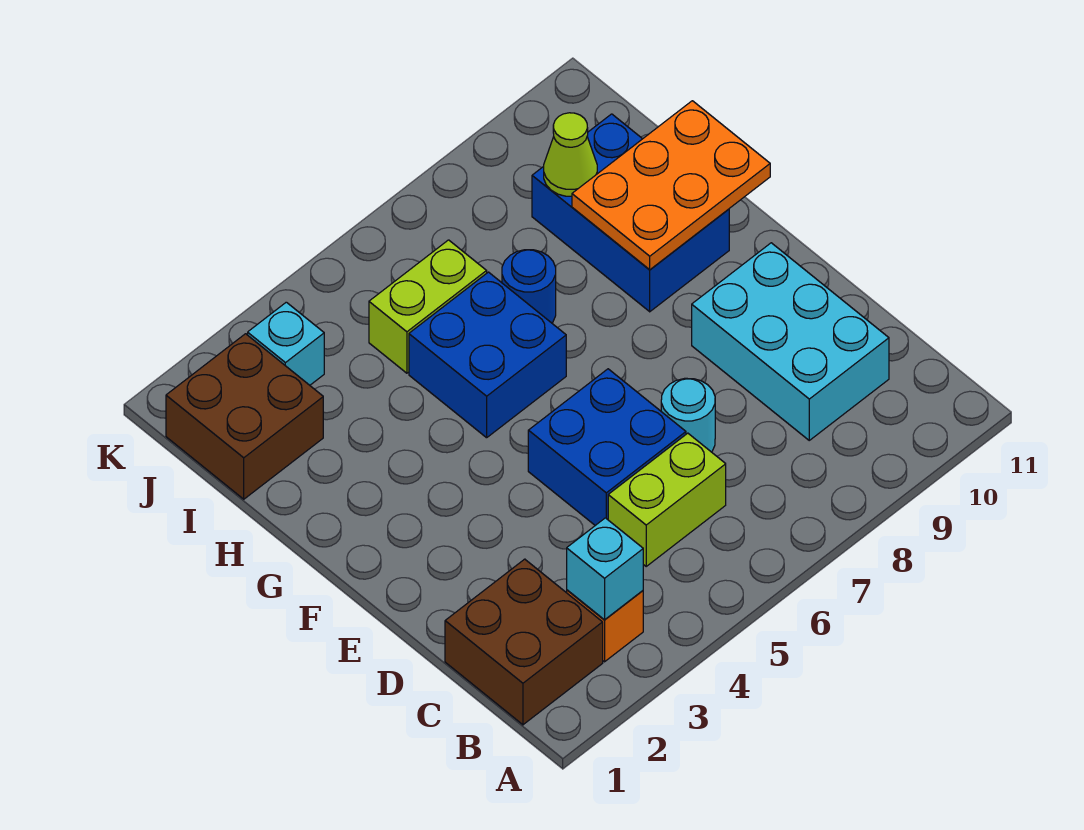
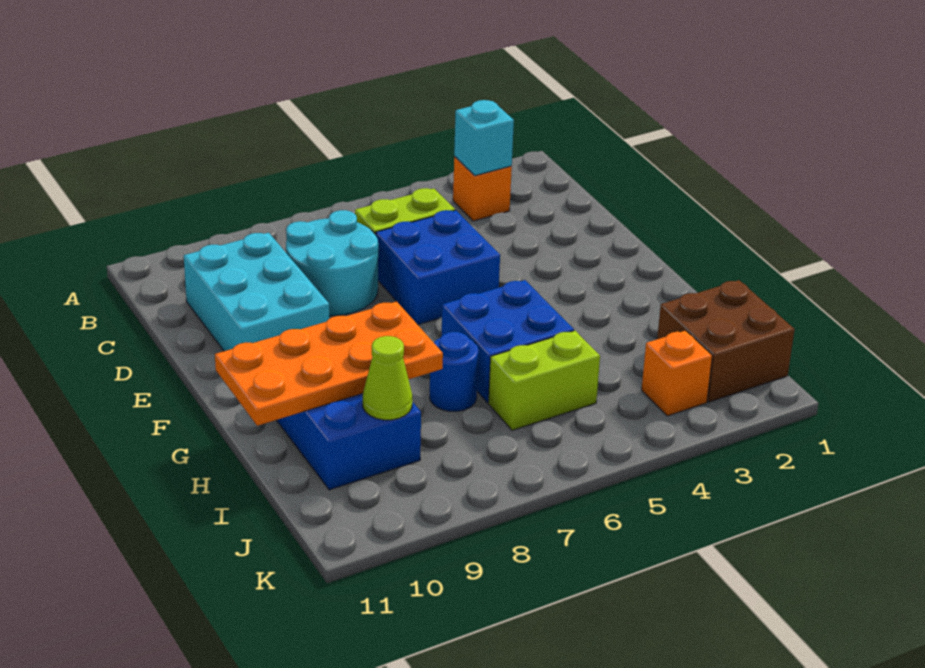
brown brick B1:C2 level 1 -> none
cyan round brick D7 level 1 -> cyan round brick C7:D8 level 1
orange plate G9:H11 level 2 -> orange plate G8:H11 level 2
cyan brick J3 level 1 -> orange brick J3 level 1

